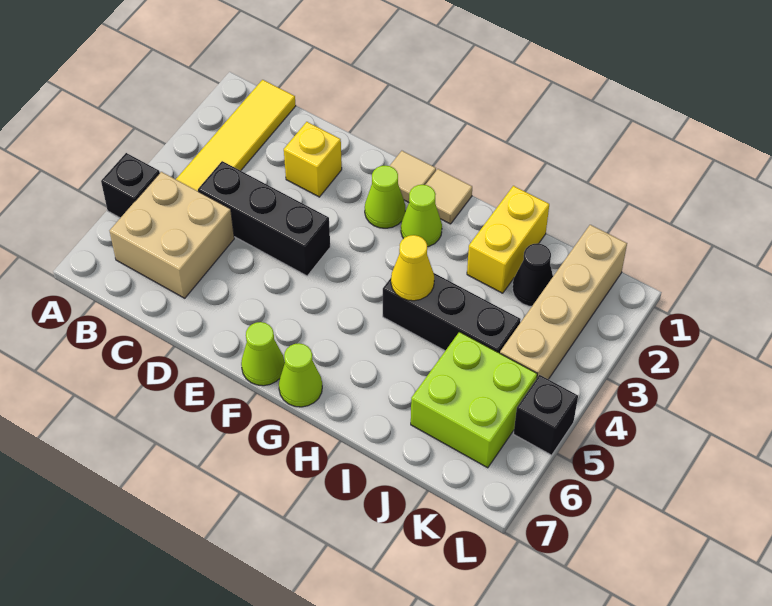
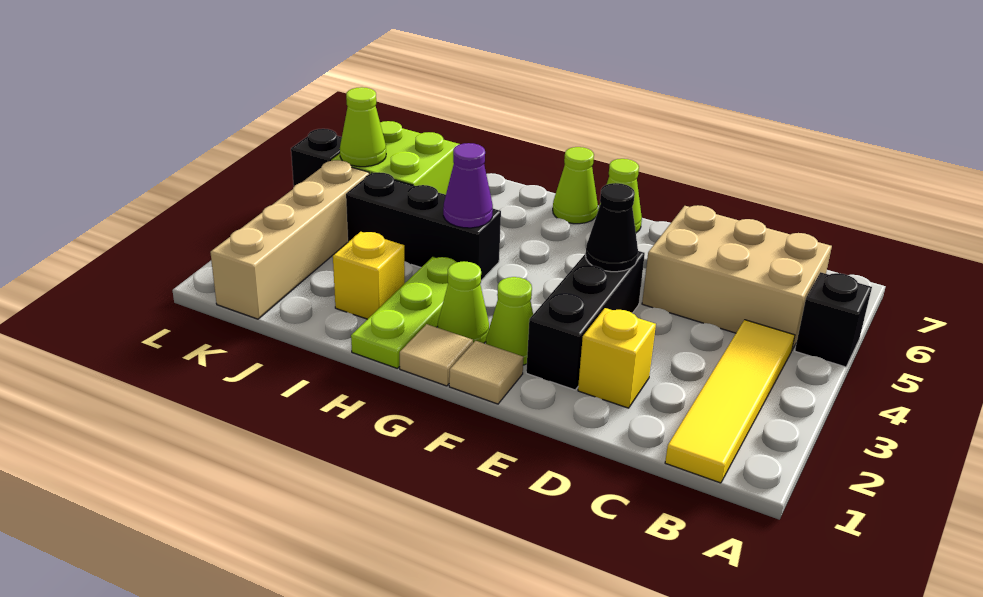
tan brick B5:C6 level 1 -> tan brick B5:D6 level 1
black brick C4:E4 level 1 -> black brick E2:E4 level 1
none -> lime plate H1:H3 level 1
yellow cone H4 level 2 -> purple cone H4 level 2
yellow brick I1:I2 level 1 -> yellow brick I2 level 1
black cone J2 level 1 -> black cone E4 level 2
none -> lime cone K5 level 2

